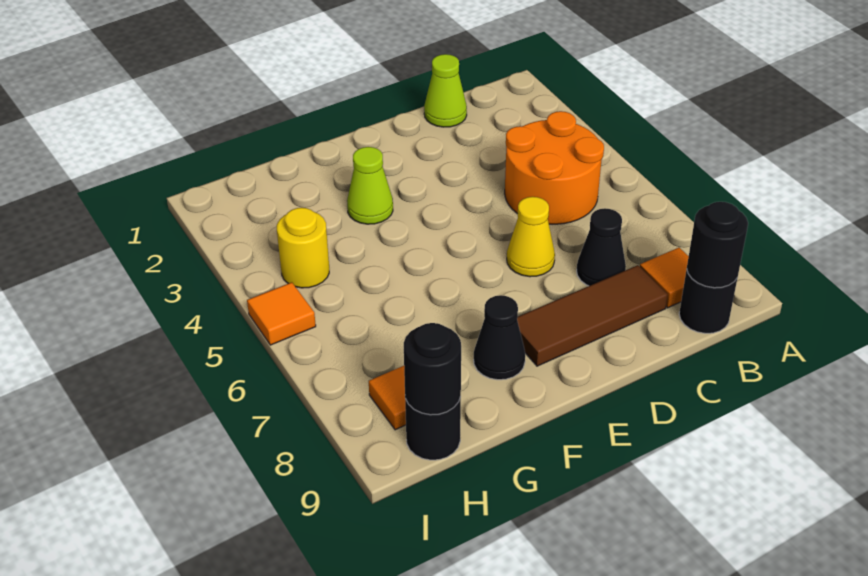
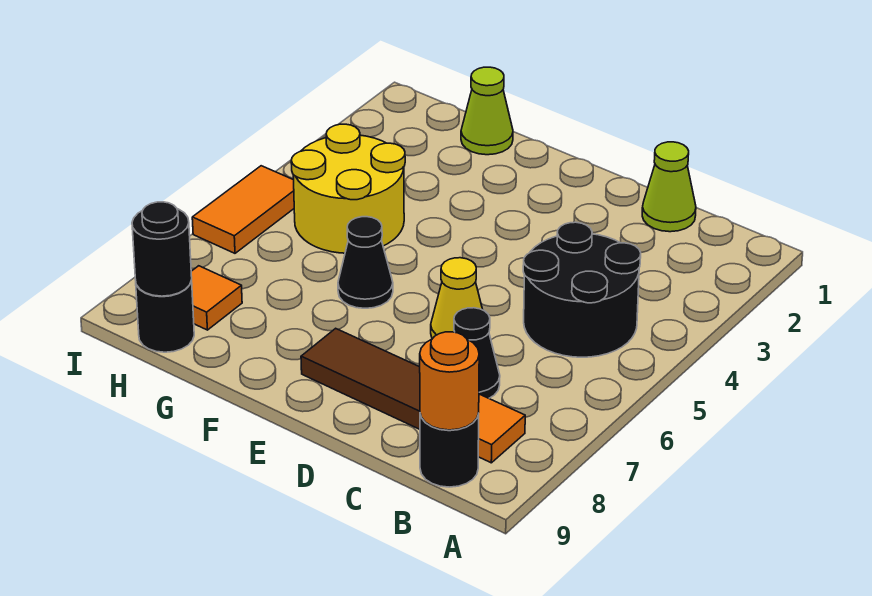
orange round brick B4:C5 level 1 -> black round brick B4:C5 level 1
black round brick B9 level 2 -> orange round brick B9 level 2
lime cone F3 level 1 -> lime cone G1 level 1
black cone F8 level 1 -> black cone F6 level 1
yellow round brick H4 level 1 -> yellow round brick G4:H5 level 1
orange tile I5 level 1 -> orange tile I5:I6 level 1

